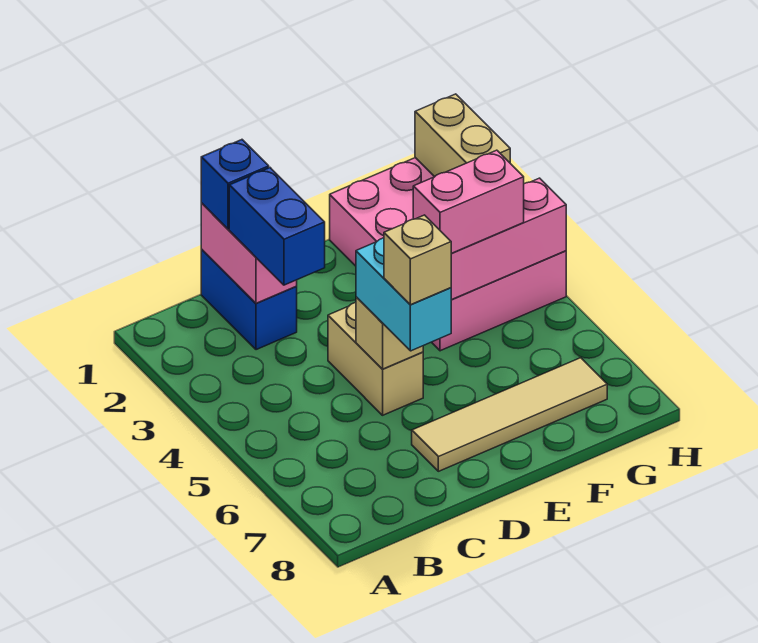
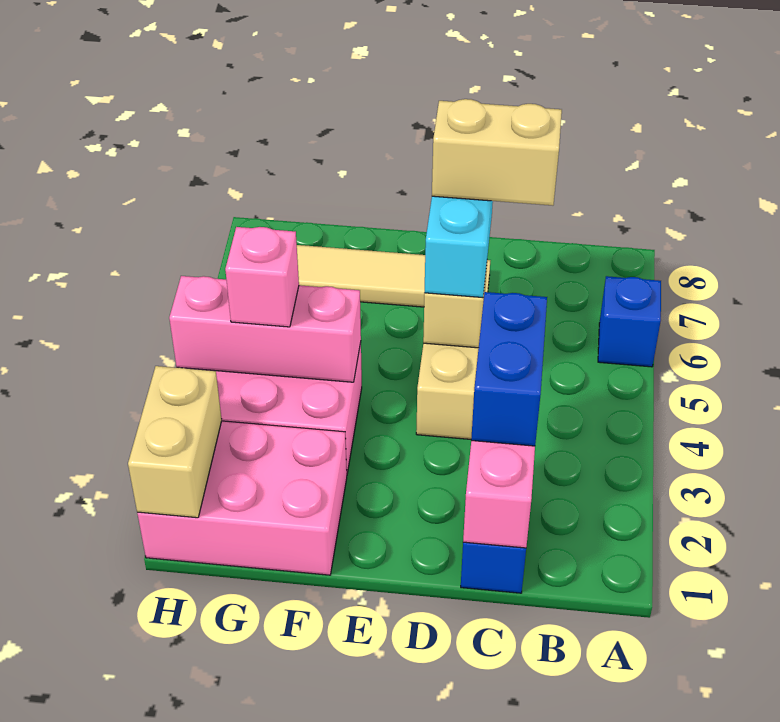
blue brick C1 level 3 -> blue brick A6 level 1
tan brick D6 level 4 -> tan brick C6:D6 level 4
pink brick F4:G4 level 3 -> pink brick G4 level 3

